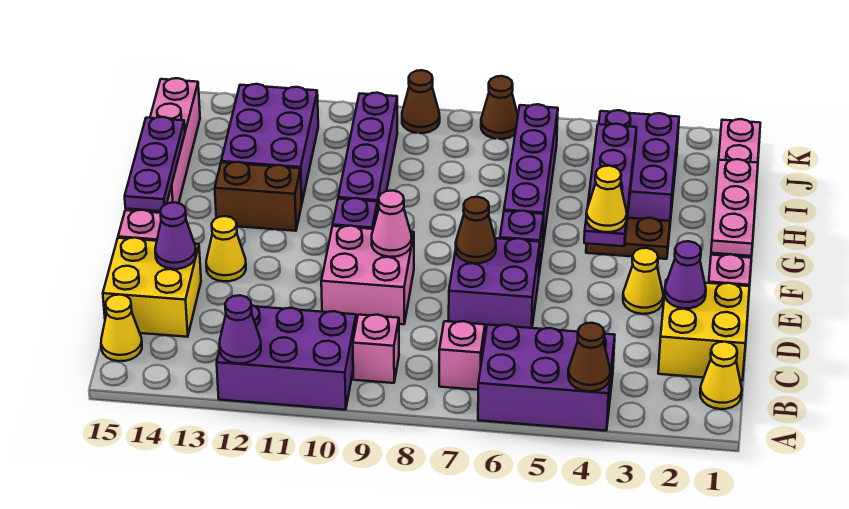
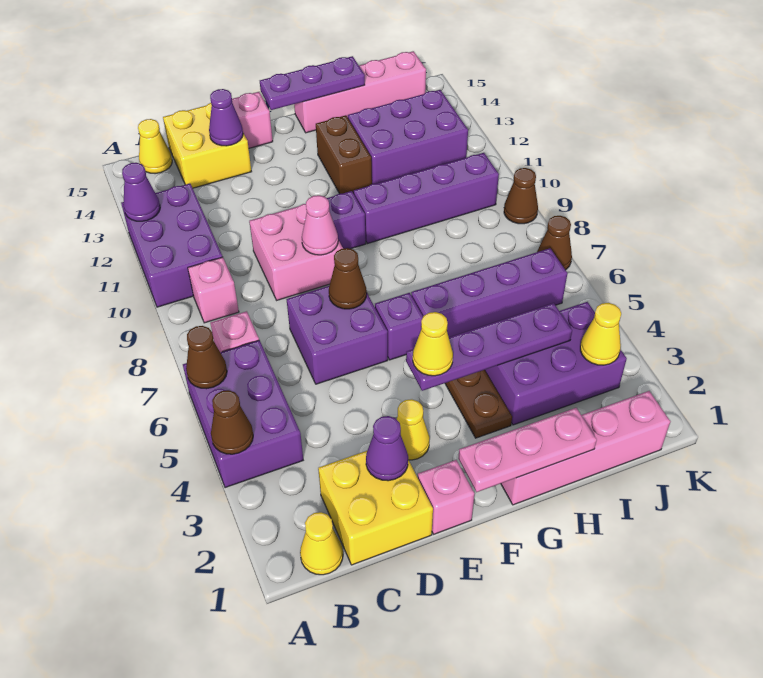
none -> brown cone A6 level 2
yellow cone E13 level 1 -> yellow cone J3 level 2

